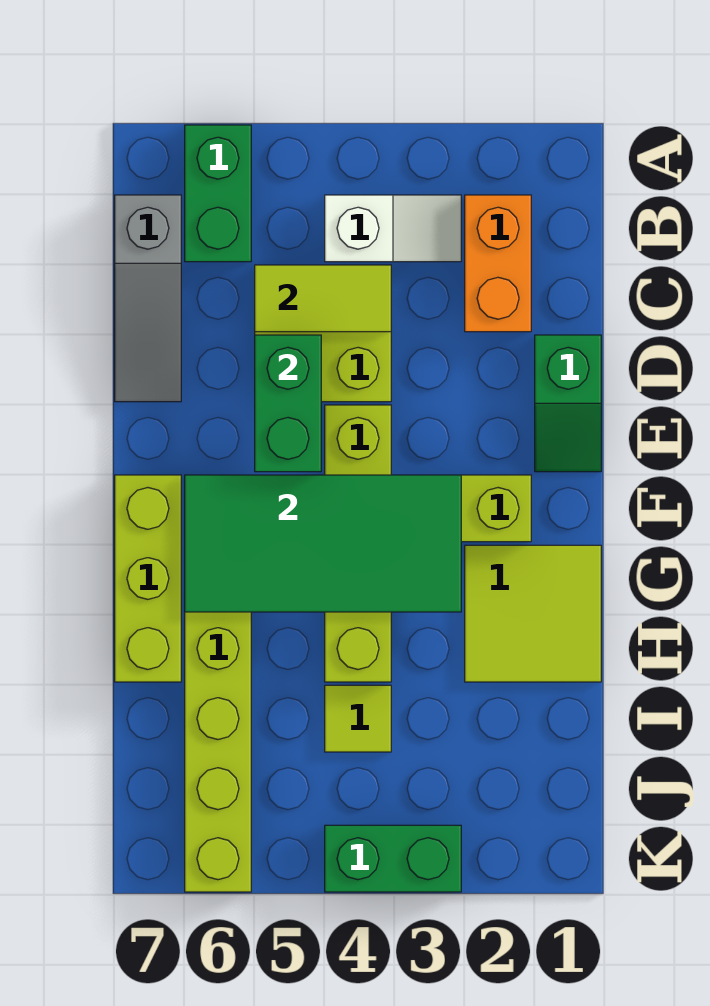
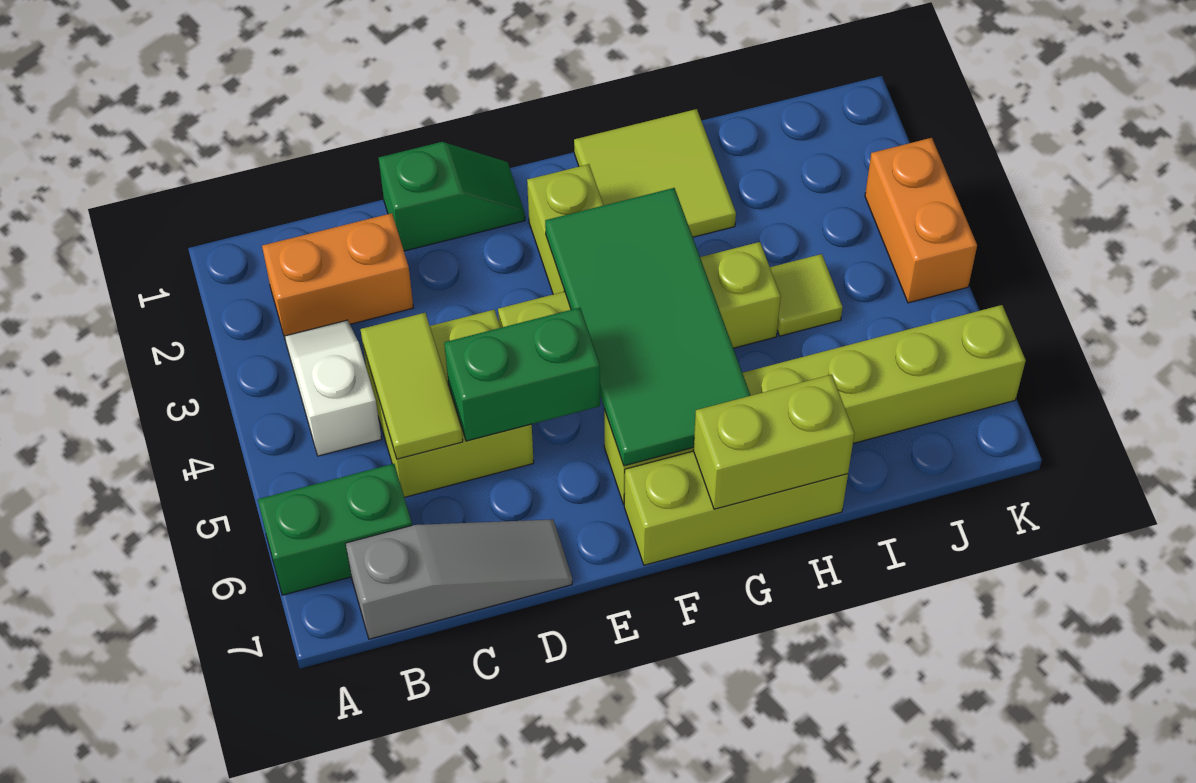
none -> lime brick G7:H7 level 2
green brick K3:K4 level 1 -> orange brick K3:K4 level 1

